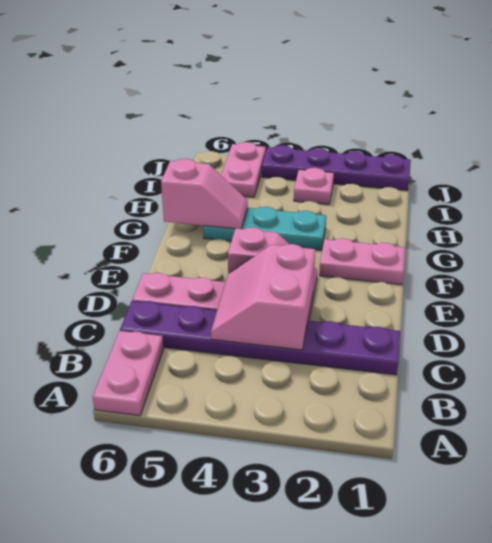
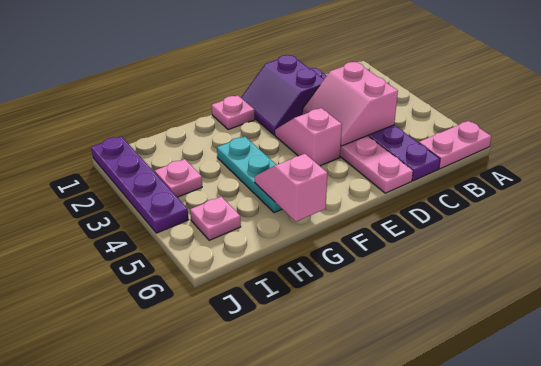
pink slope C3:D4 level 2 top 3 -> pink slope C3:D4 level 2 top C
none -> purple slope D1:E2 level 1 top D
pink plate F1:F2 level 1 -> pink plate F1 level 1
pink plate I5:J5 level 1 -> pink plate I5 level 1

